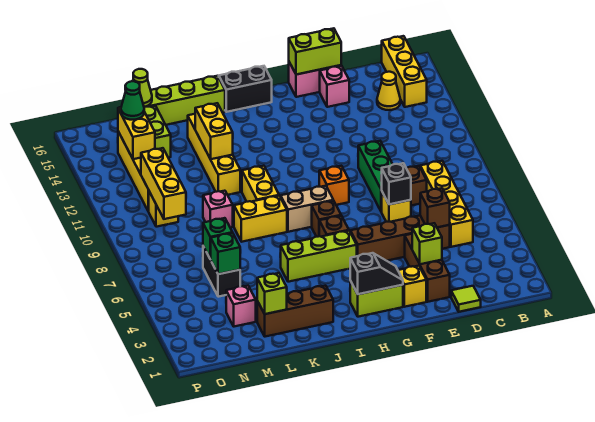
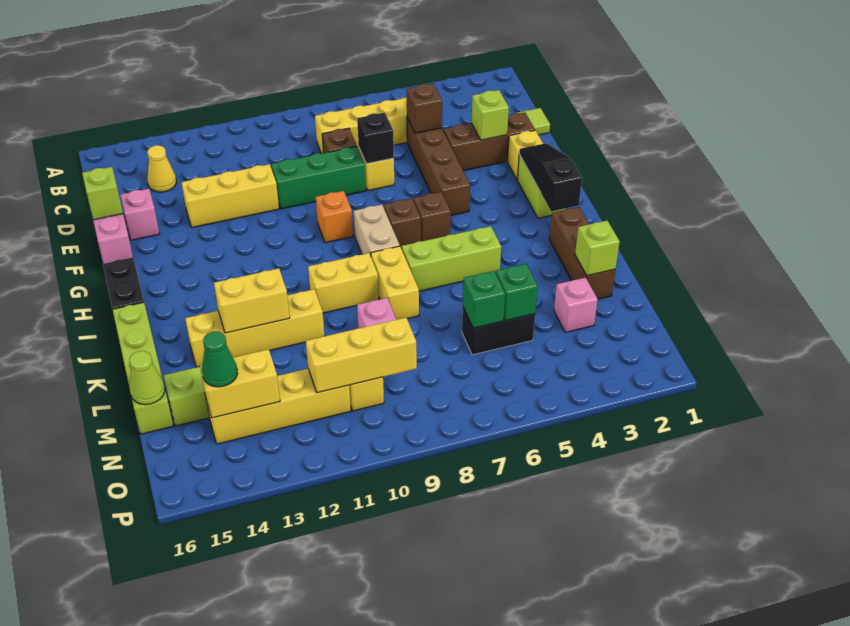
yellow brick B14:B16 level 1 -> yellow brick E11:E13 level 1
lime brick E16:F16 level 2 -> lime brick E16 level 2
black slope G2:H2 level 2 top H -> black slope G2:I2 level 2 top I
lime brick H5:J5 level 1 -> lime brick J5:J7 level 1

